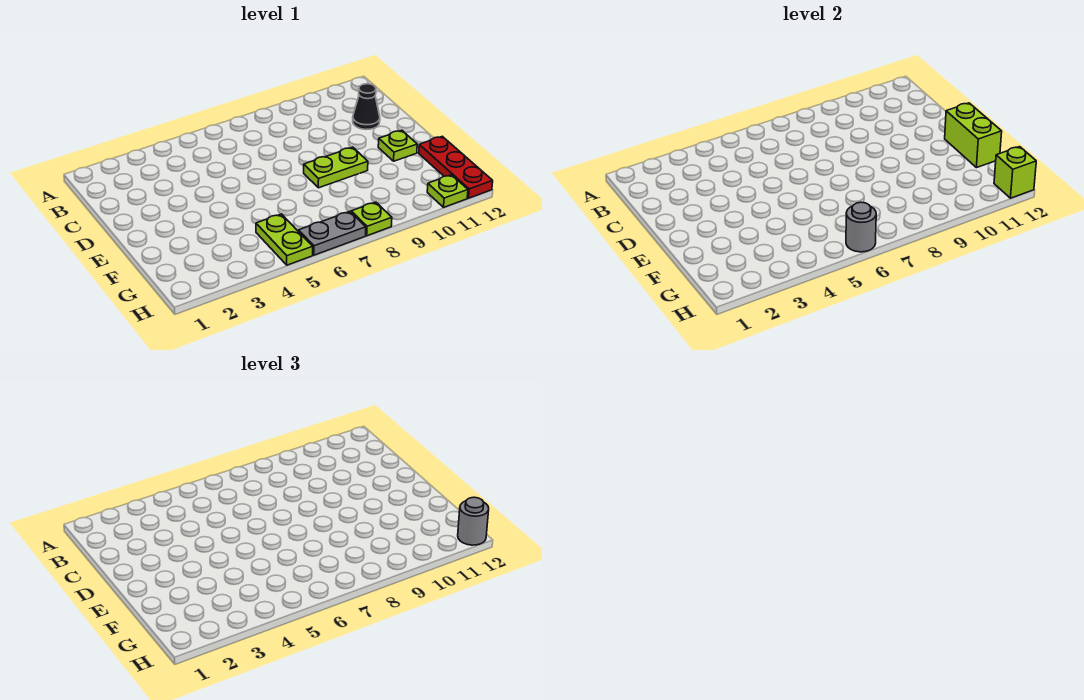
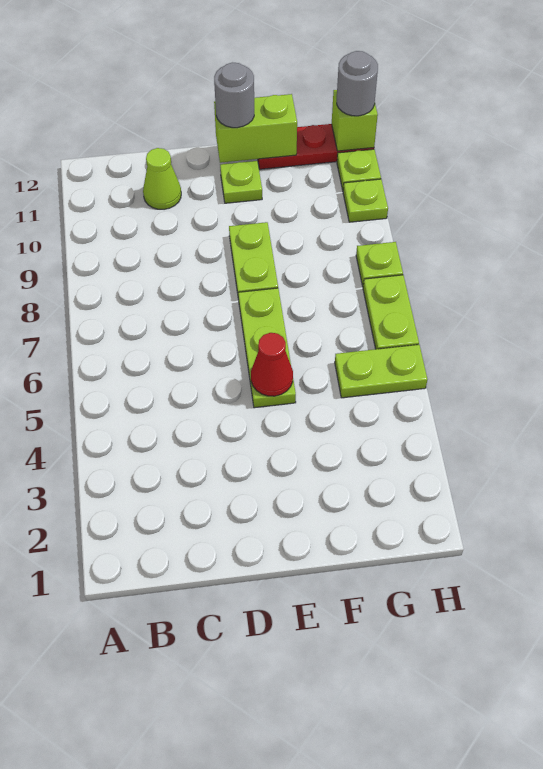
black cone C11 level 1 -> lime cone C11 level 1
none -> lime plate E5:E7 level 1
none -> red cone E5 level 2
grey plate H6:H7 level 1 -> lime plate H6:H7 level 1
grey round brick H6 level 2 -> grey round brick E12 level 3
none -> lime plate H10 level 1

